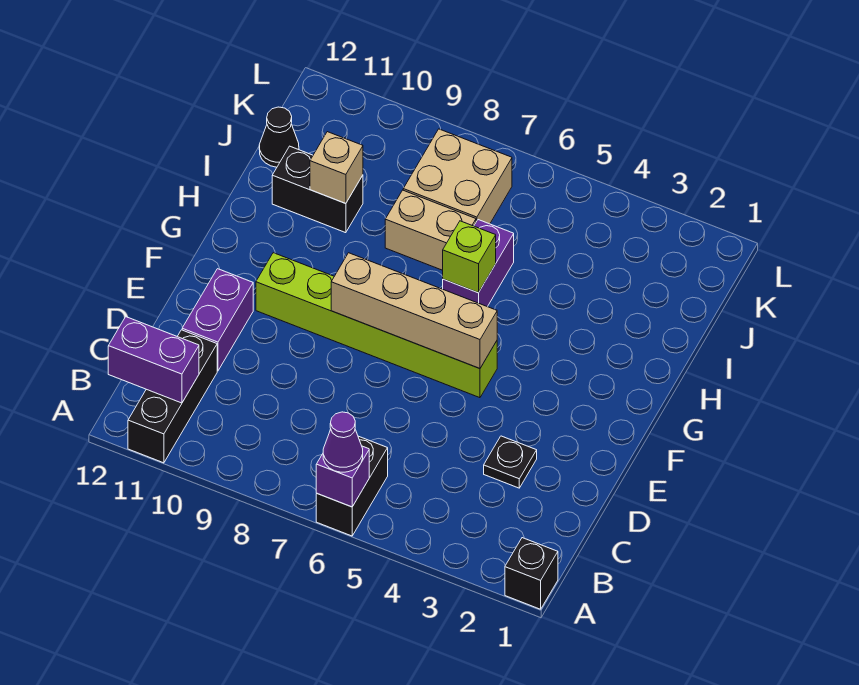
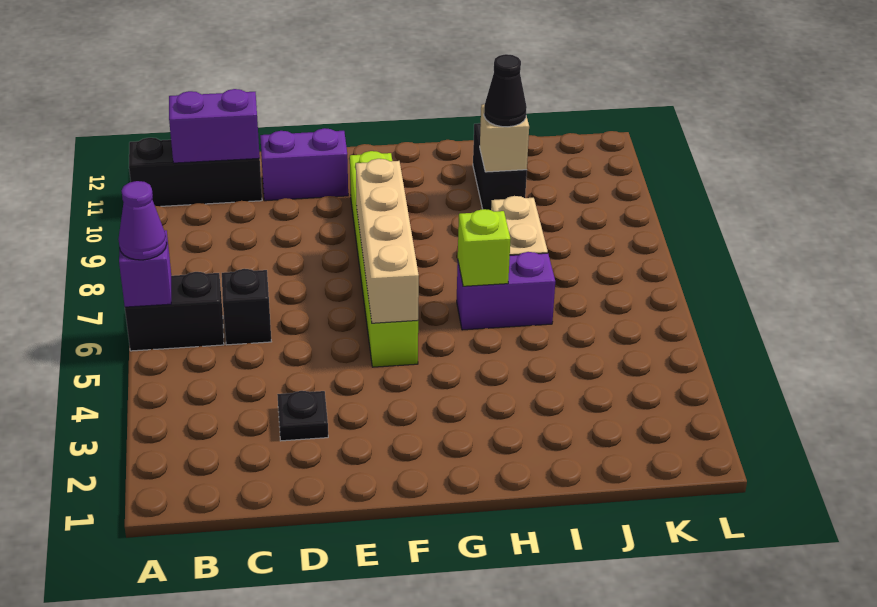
black brick A1 level 1 -> black brick C6 level 1
purple brick B11:B12 level 2 -> purple brick B11:C11 level 2
tan brick J7:K8 level 1 -> none
black cone J12 level 1 -> black cone I10 level 3

